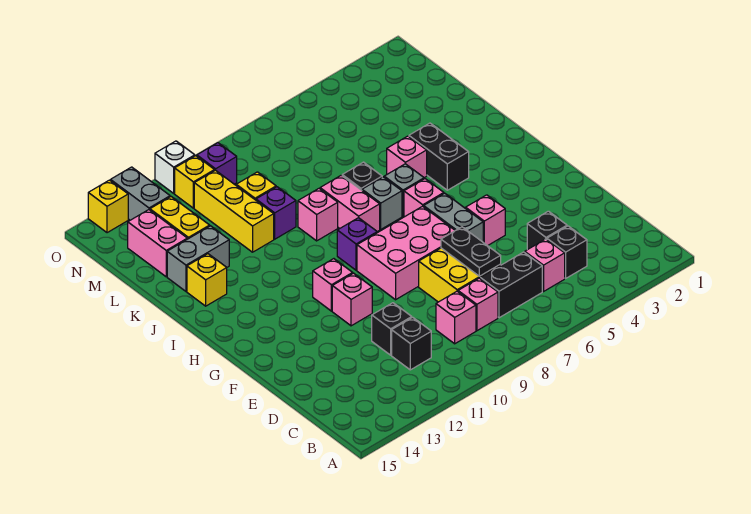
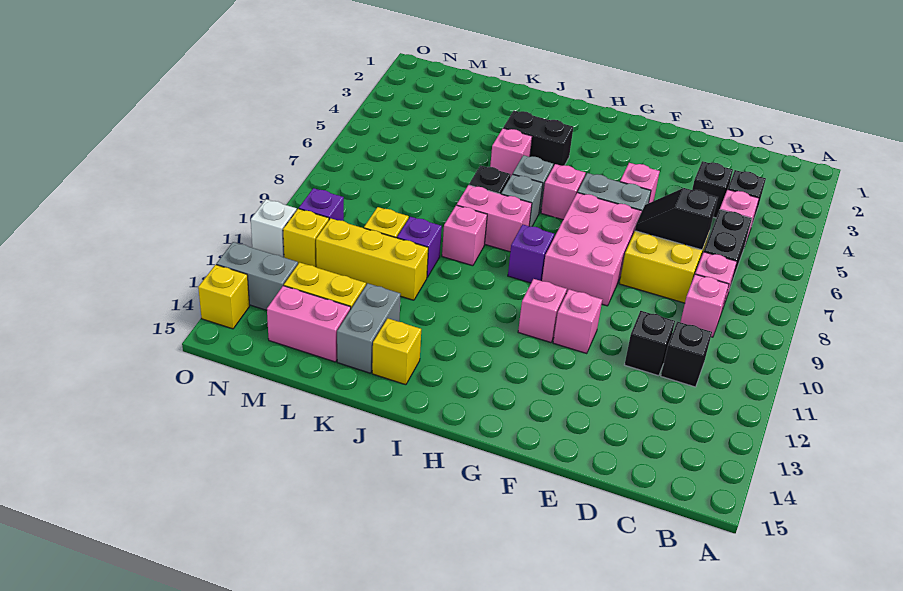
black plate D7:E7 level 2 -> black slope D7:E7 level 2 top D

